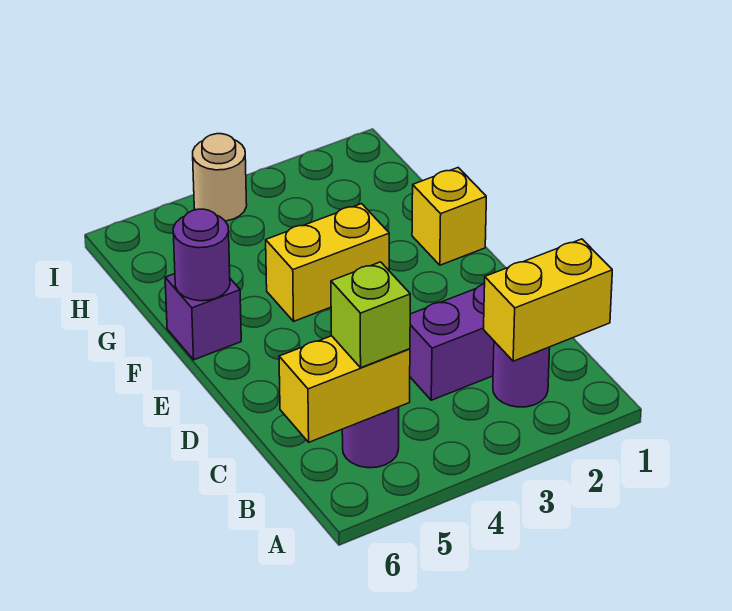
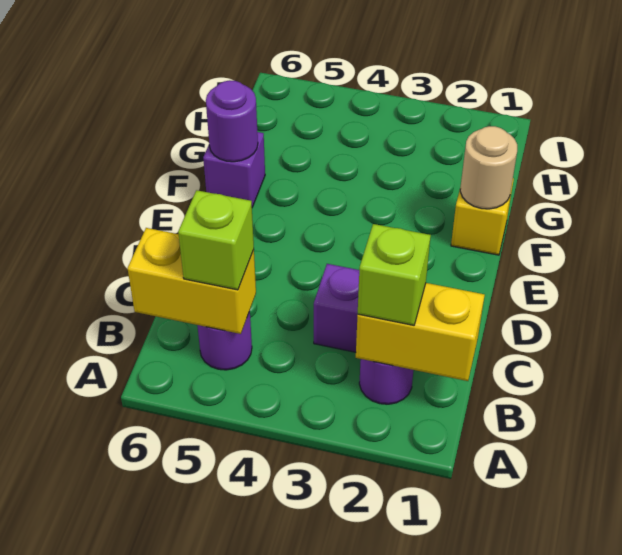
none -> lime brick B2 level 3
yellow brick F3:F4 level 1 -> none
tan round brick I4 level 1 -> tan round brick F1 level 2

